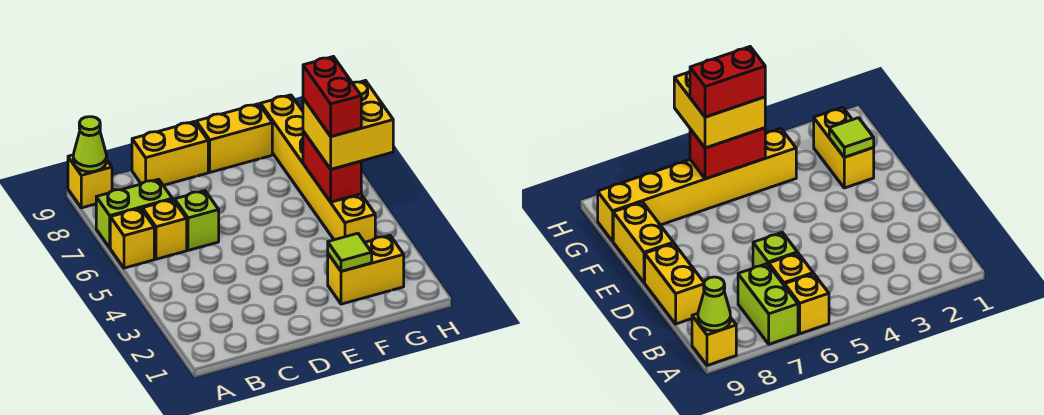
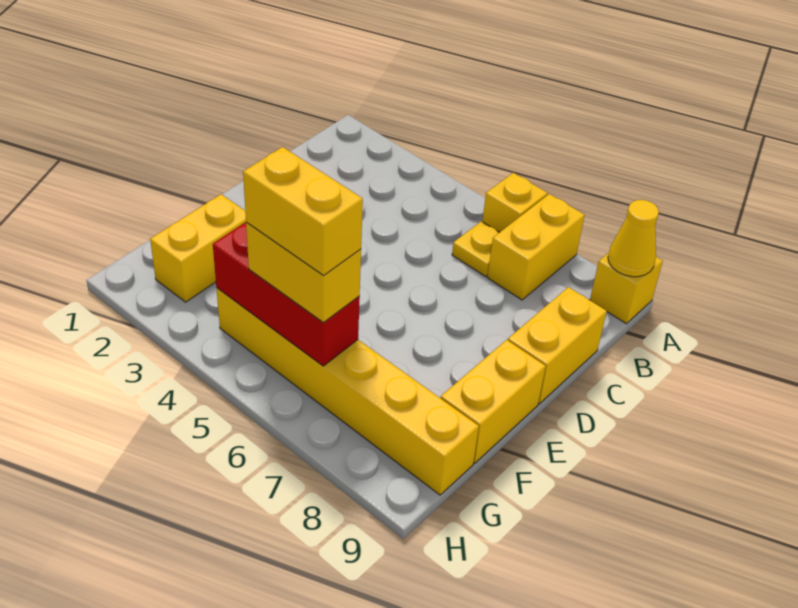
lime brick A7:B7 level 1 -> yellow brick A7:B7 level 1
lime cone A9 level 2 -> yellow cone A9 level 2
yellow brick B6 level 1 -> yellow plate B6 level 1
lime brick C6 level 1 -> none
lime tile F2 level 2 -> none
red brick G5:G6 level 2 -> red brick G4:G6 level 2
yellow brick G5:H6 level 3 -> yellow brick G5:G6 level 3
red brick G5:G6 level 4 -> yellow brick G5:G6 level 4

